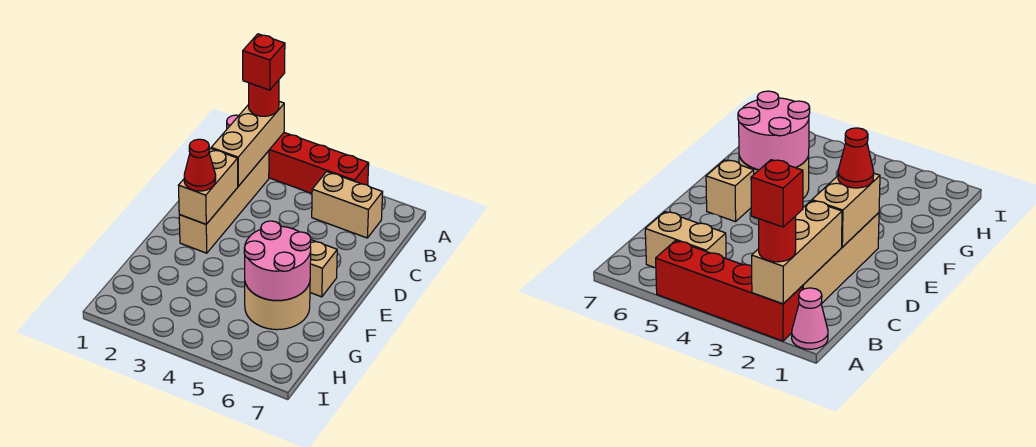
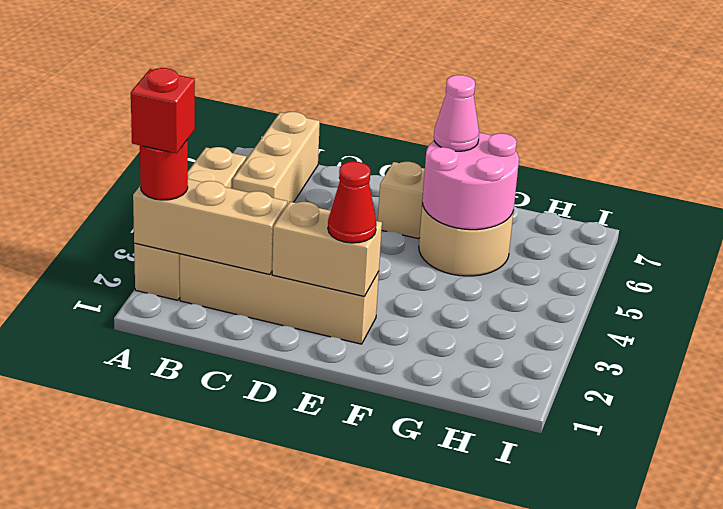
pink cone A1 level 1 -> pink cone F6 level 3
red brick A2:A5 level 1 -> tan brick A2:A5 level 1
tan brick B5:B6 level 1 -> tan brick B5:B7 level 1

